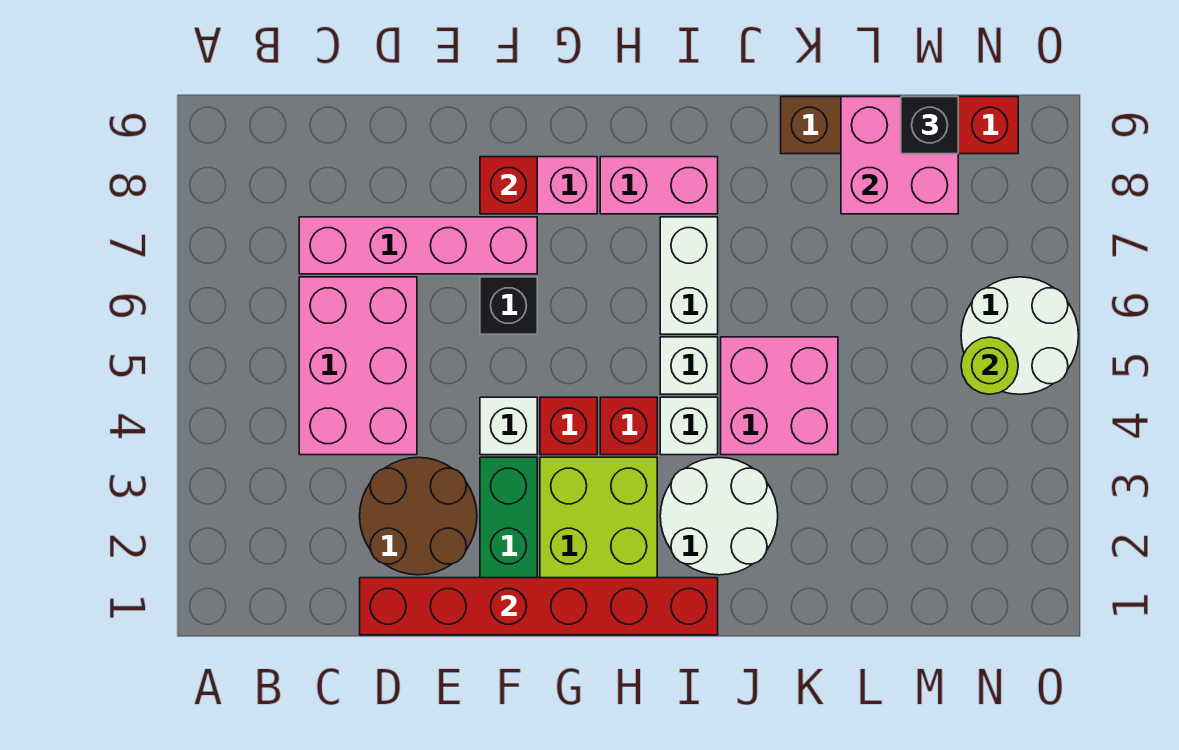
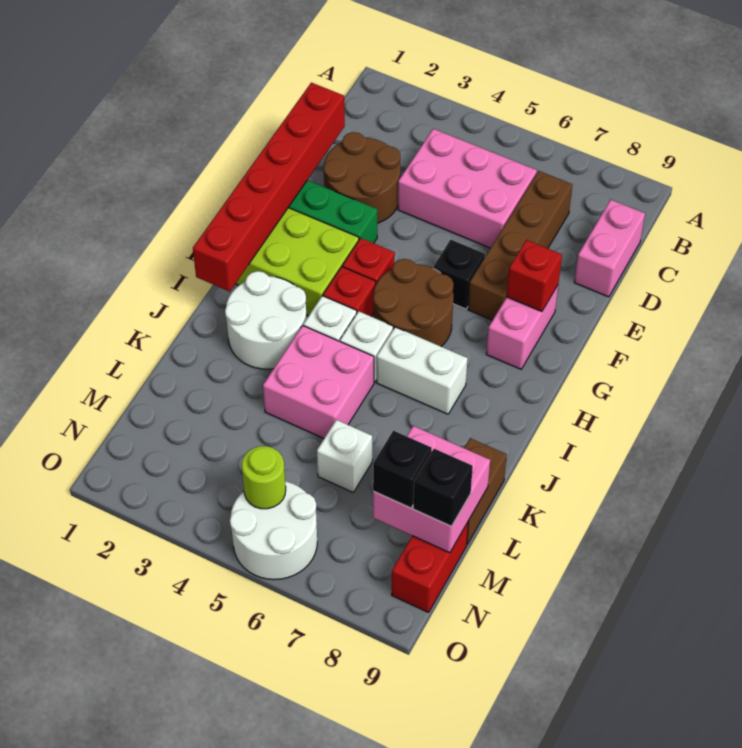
pink brick C7:F7 level 1 -> brown brick C7:F7 level 1
white brick F4 level 1 -> white brick L6 level 1
none -> brown round brick G5:H6 level 1
pink brick H8:I8 level 1 -> pink brick C9:D9 level 1
none -> black brick M8 level 3

